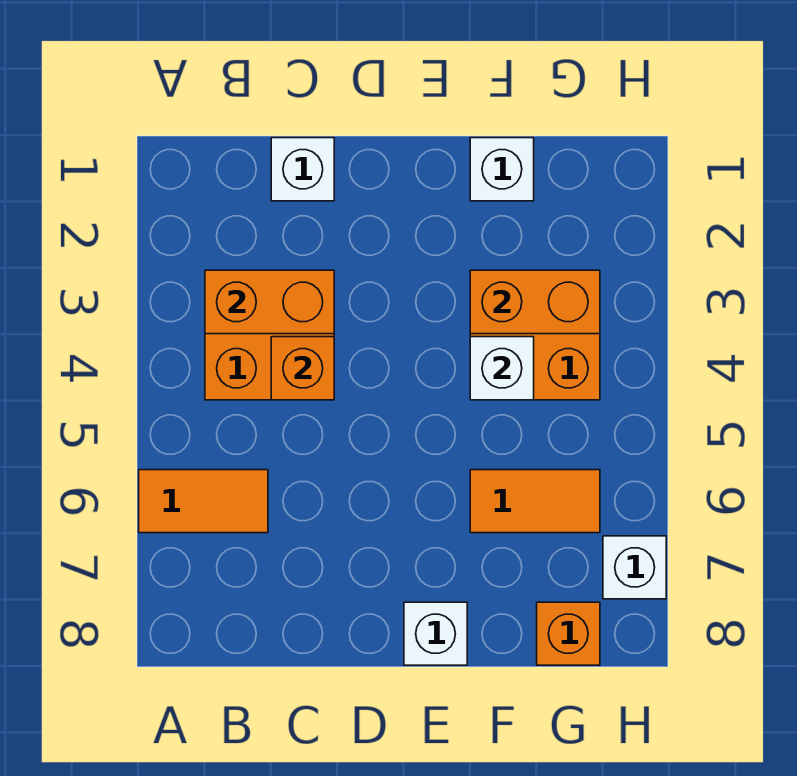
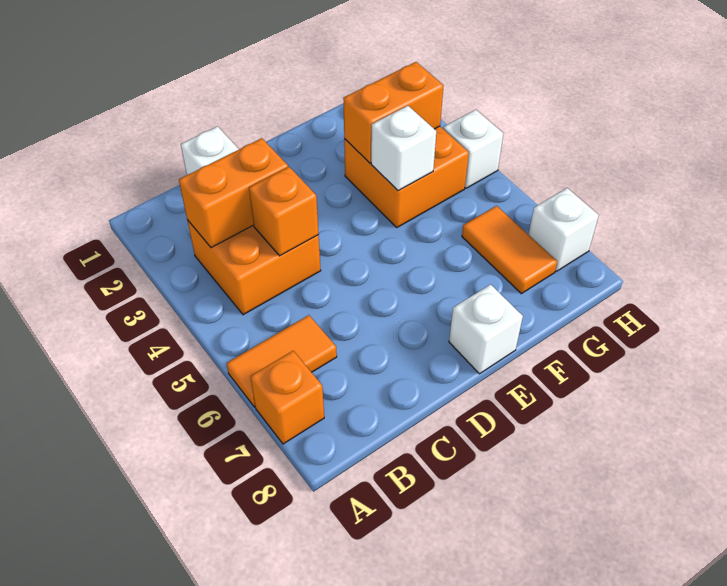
white brick F1 level 1 -> white brick H4 level 1
orange tile F6:G6 level 1 -> orange tile G6:G7 level 1
orange brick G8 level 1 -> orange brick A7 level 1

